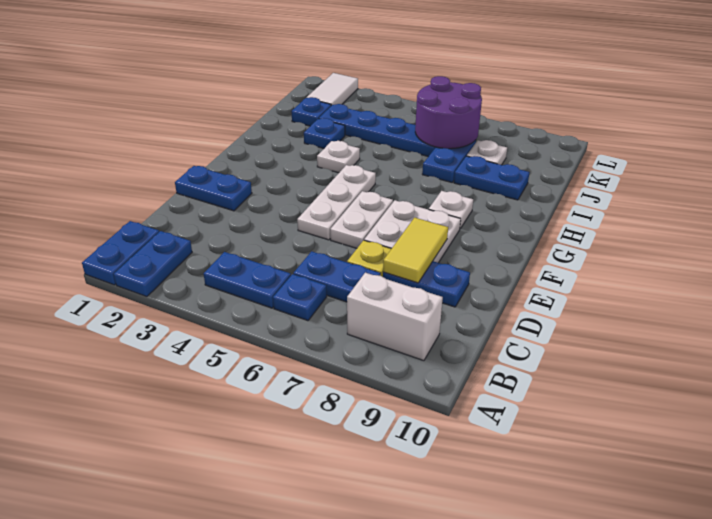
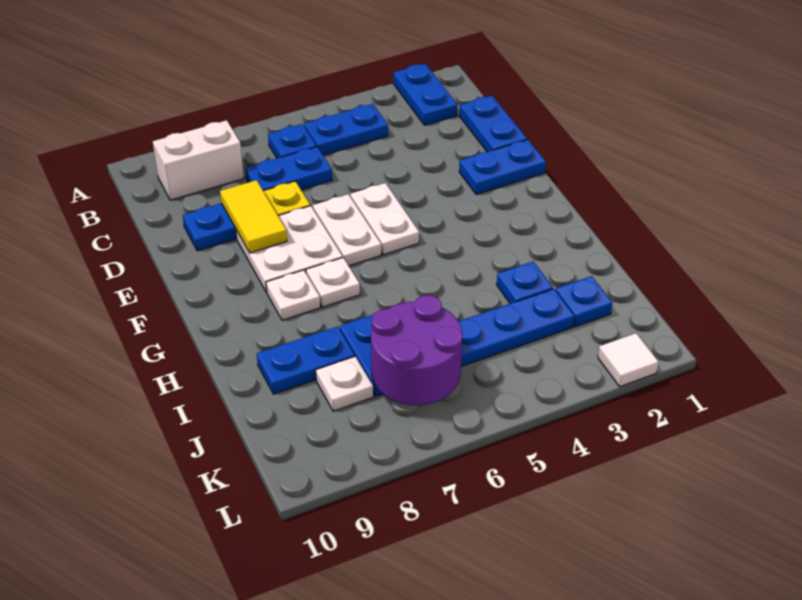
blue plate A1:B1 level 1 -> blue plate C1:D1 level 1
white plate E5:G5 level 1 -> white plate E5:F5 level 1
white plate H4 level 1 -> white plate G7 level 1
white tile K2:L2 level 1 -> white tile L2 level 1

